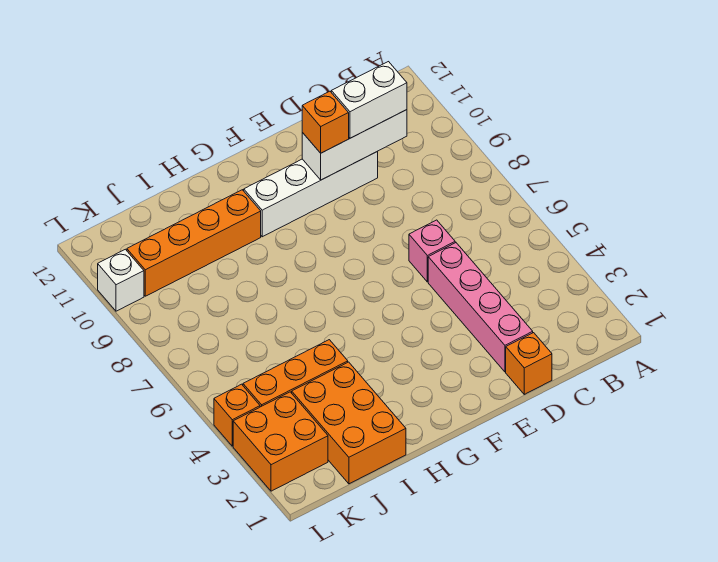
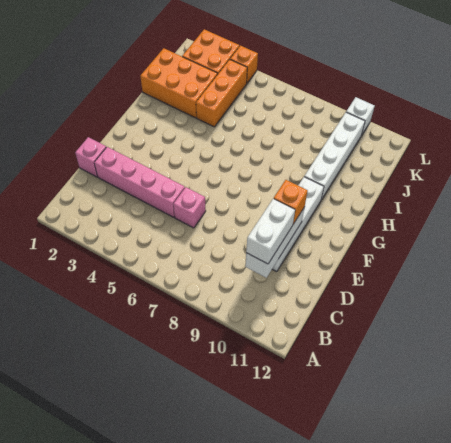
orange brick D1 level 1 -> pink brick D1 level 1
orange brick H10:K10 level 1 -> white brick H10:K10 level 1

